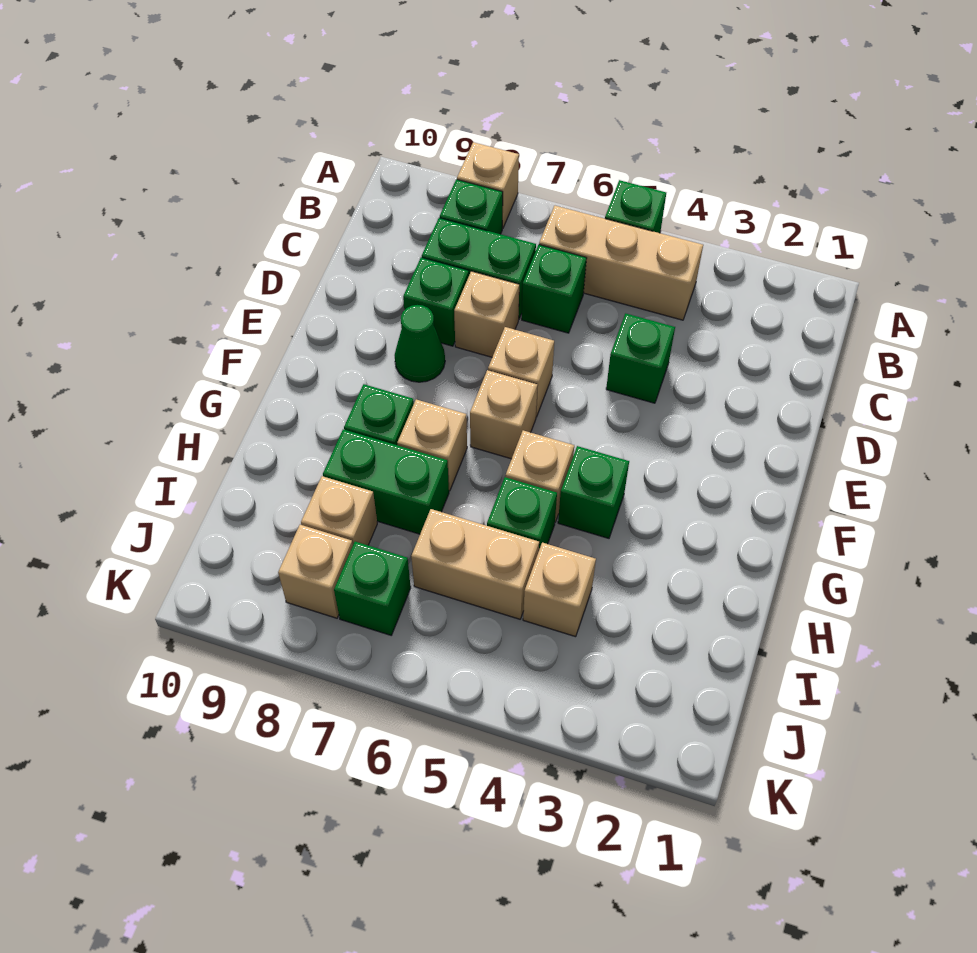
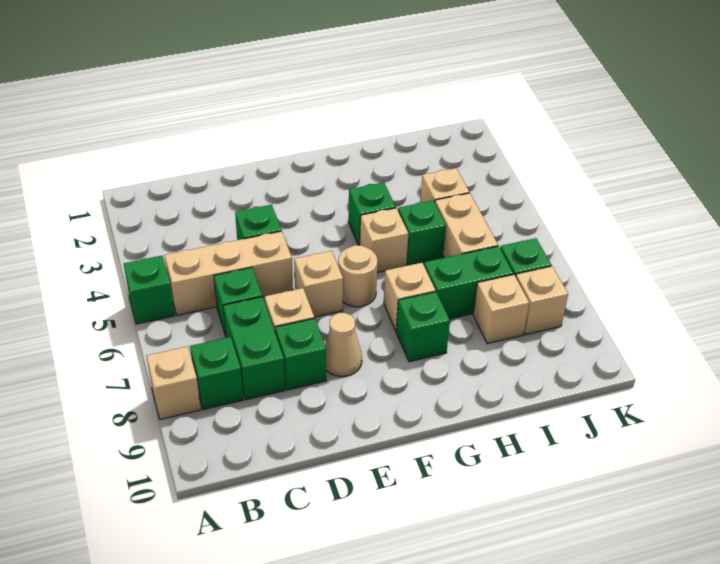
tan brick B4:B6 level 1 -> tan brick B5:D5 level 1
green cone E8 level 1 -> tan cone E8 level 1
tan brick F6 level 1 -> tan round brick F6 level 1
green brick H7:H8 level 1 -> green brick H7:I7 level 1

